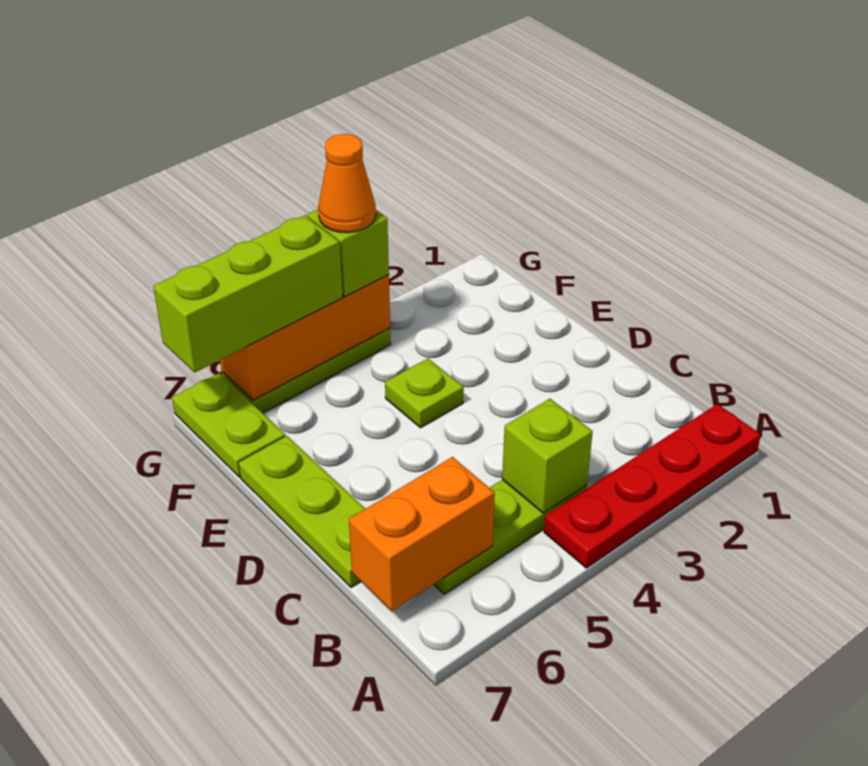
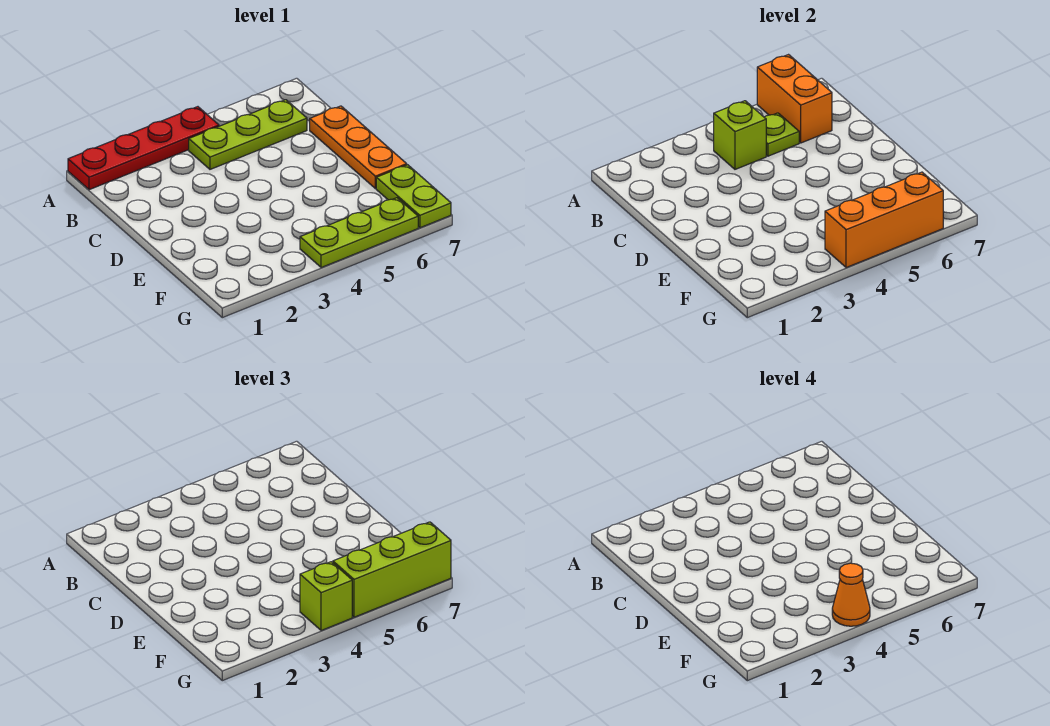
orange brick B6:B7 level 2 -> orange brick A6:B6 level 2
lime plate C7:E7 level 1 -> orange plate C7:E7 level 1
lime plate E4 level 1 -> lime plate B5 level 2

